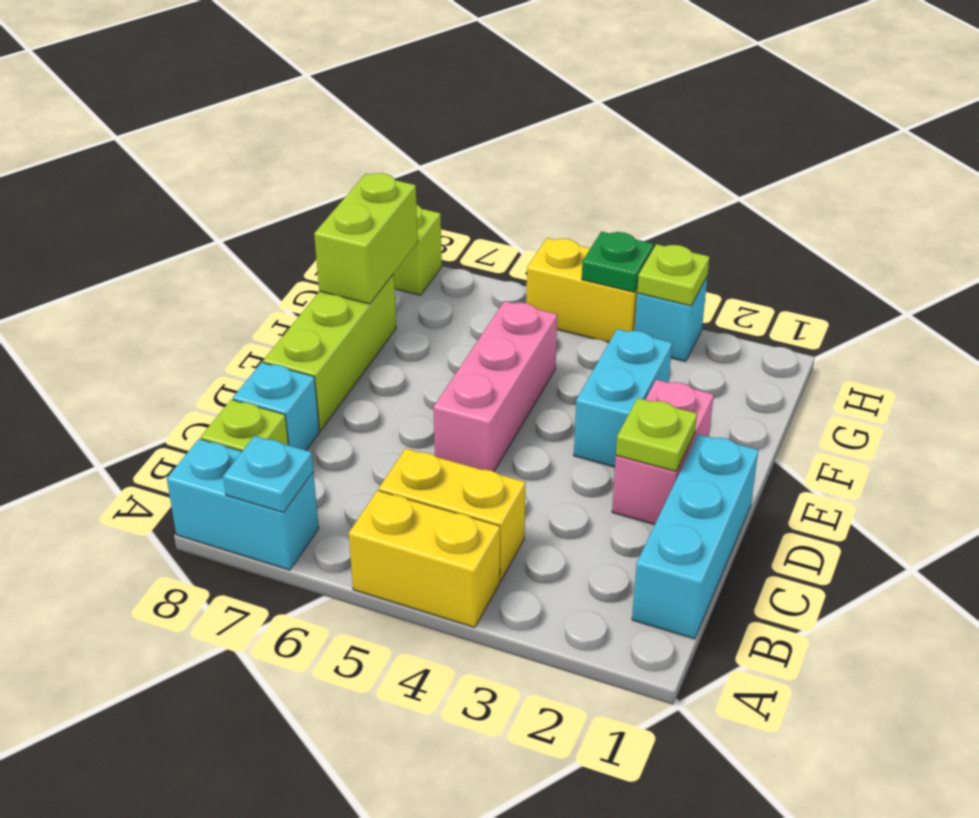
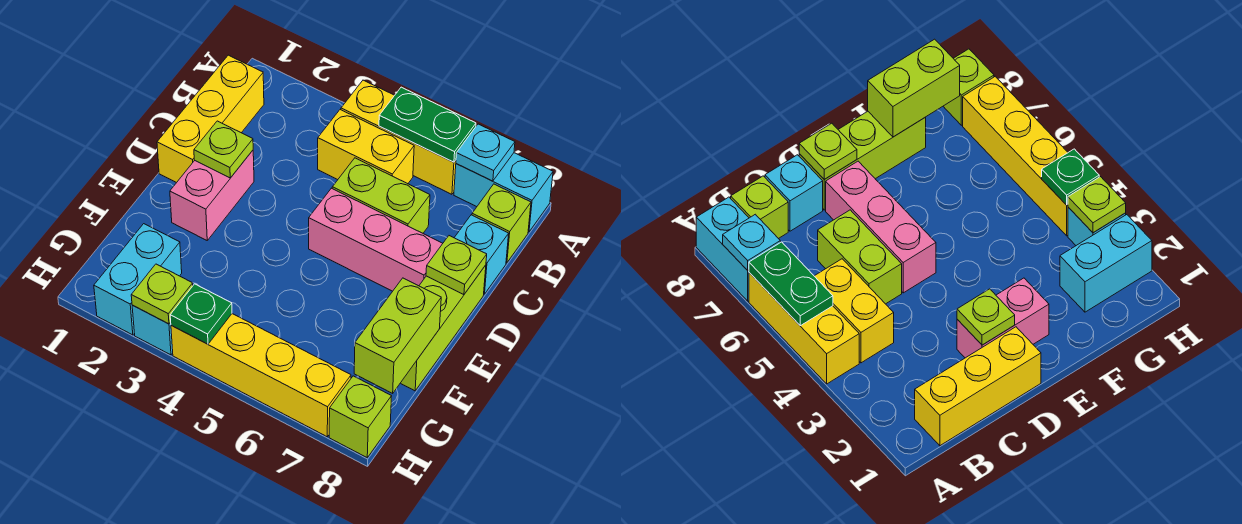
yellow brick A4:A5 level 1 -> yellow brick A4:A6 level 1
none -> green plate A5:A6 level 2
cyan brick B1:D1 level 1 -> yellow brick B1:D1 level 1
none -> lime brick C5:C6 level 1
pink brick D5:F5 level 1 -> pink brick D5:D7 level 1
none -> lime plate D8 level 2
cyan brick E3:F3 level 1 -> cyan brick G2:H2 level 1
yellow brick H4:H5 level 1 -> yellow brick H4:H7 level 1

